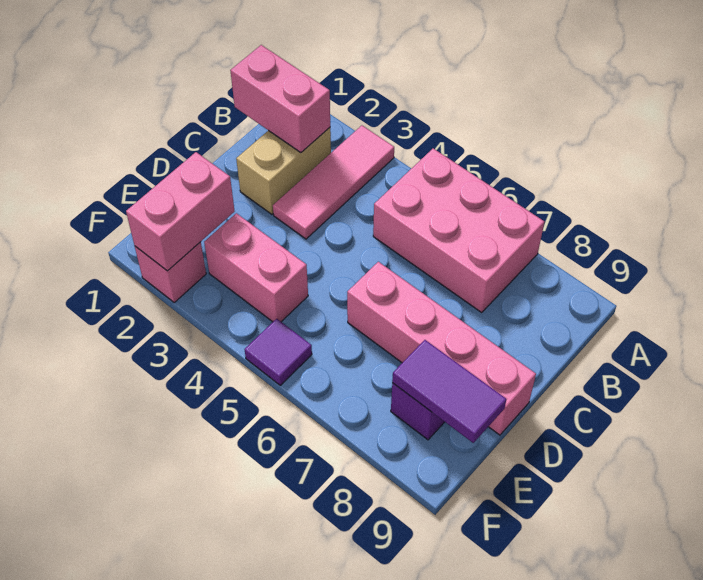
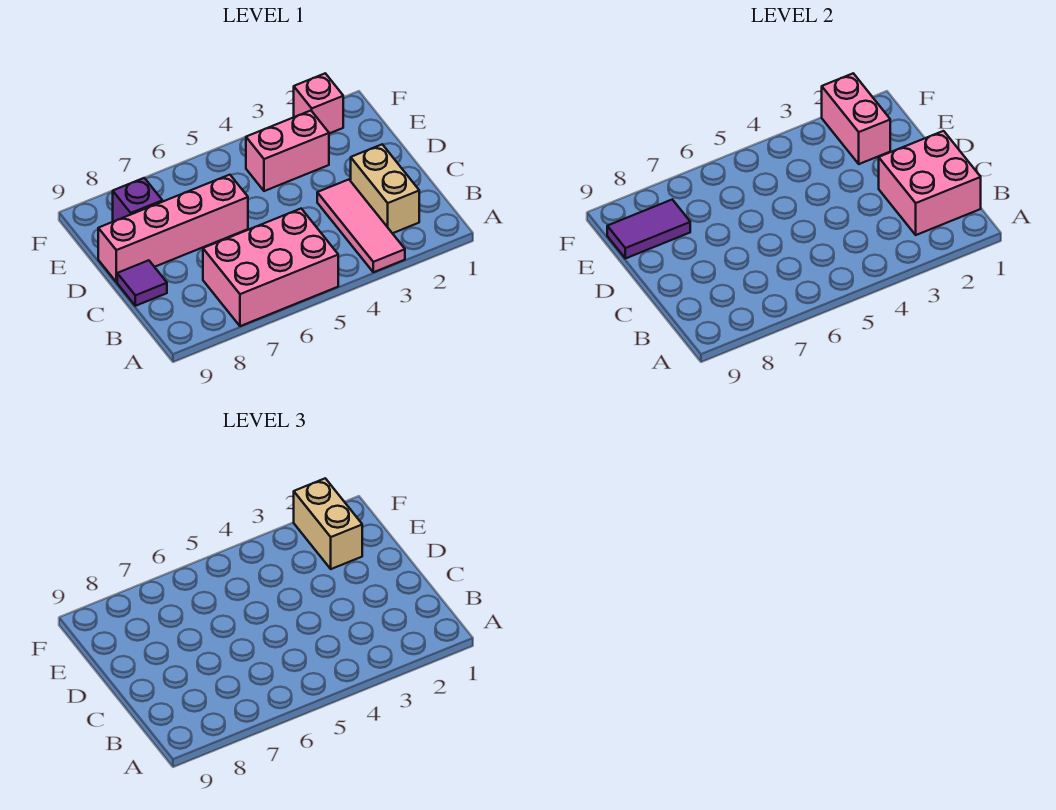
pink brick B1:B2 level 2 -> pink brick B1:C2 level 2
none -> tan brick E2:F2 level 3
purple tile F5 level 1 -> purple tile C9 level 1

